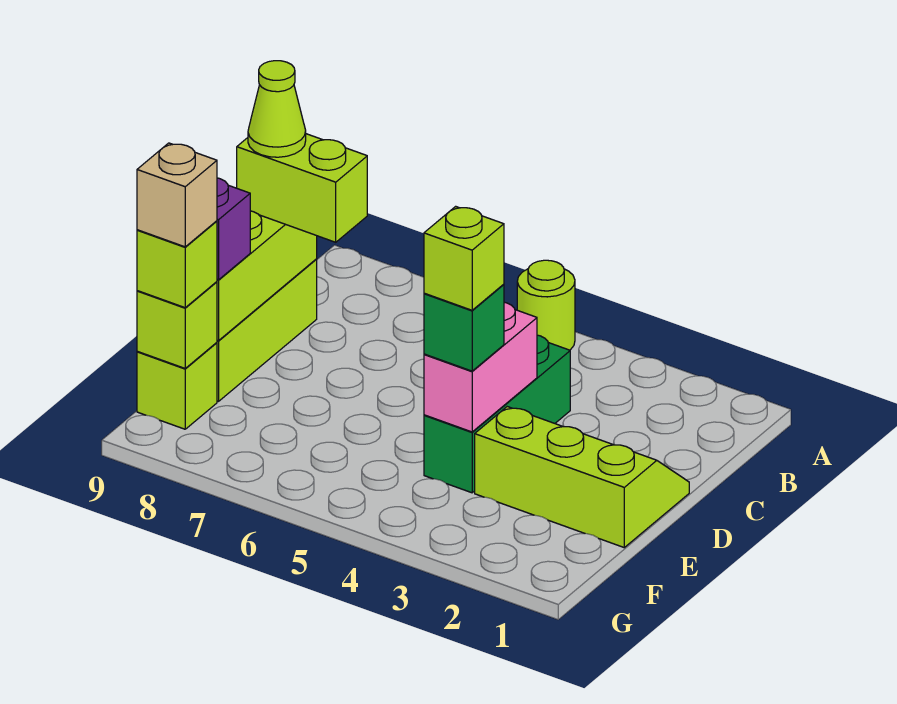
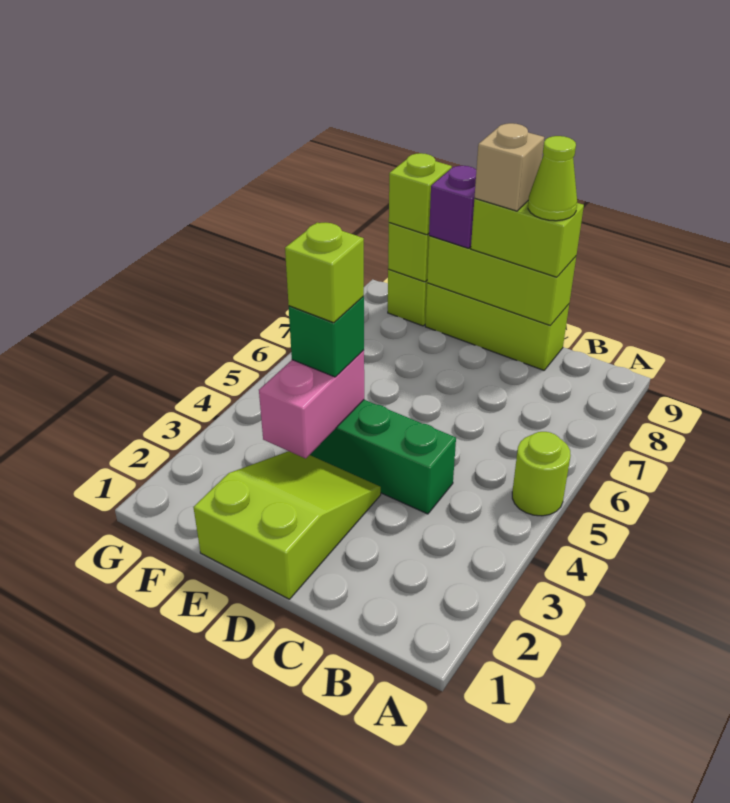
lime brick C8:C9 level 3 -> lime brick C9:D9 level 3
lime slope D1:E3 level 1 top E -> lime slope D1:E3 level 1 top 1
pink brick D4:E4 level 2 -> pink brick E3:E4 level 2
tan brick F9 level 4 -> tan brick D9 level 4

